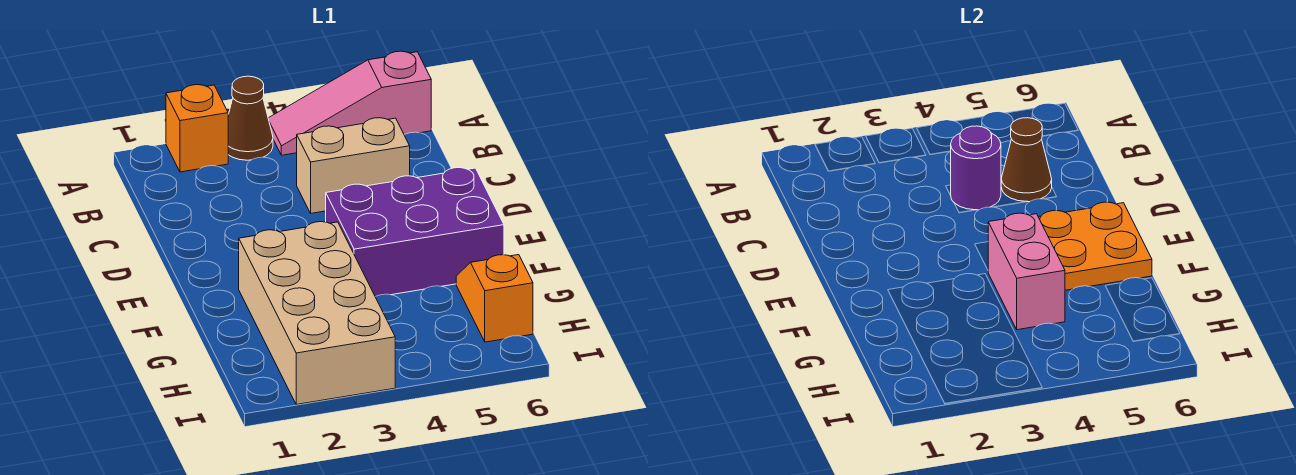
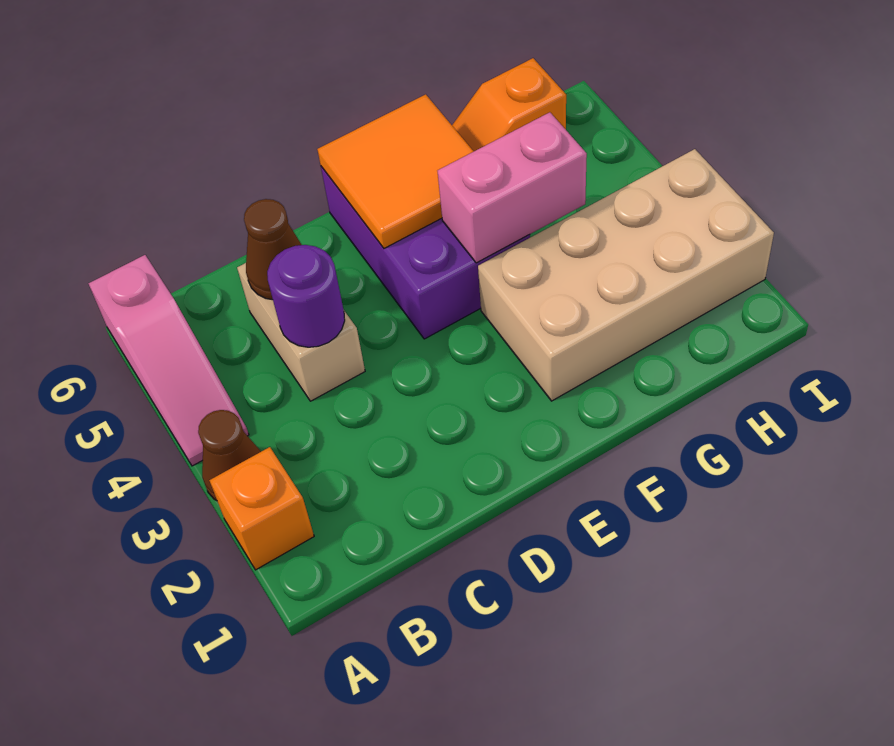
orange plate E5:F6 level 2 -> orange tile E5:F6 level 2

